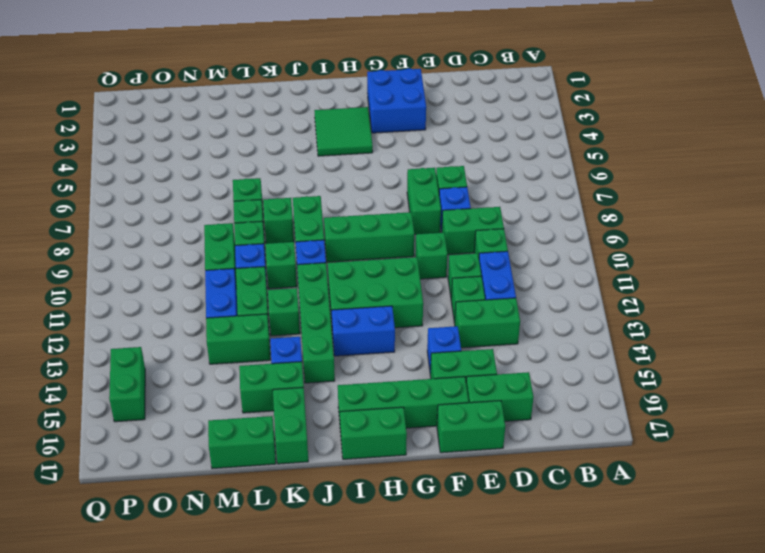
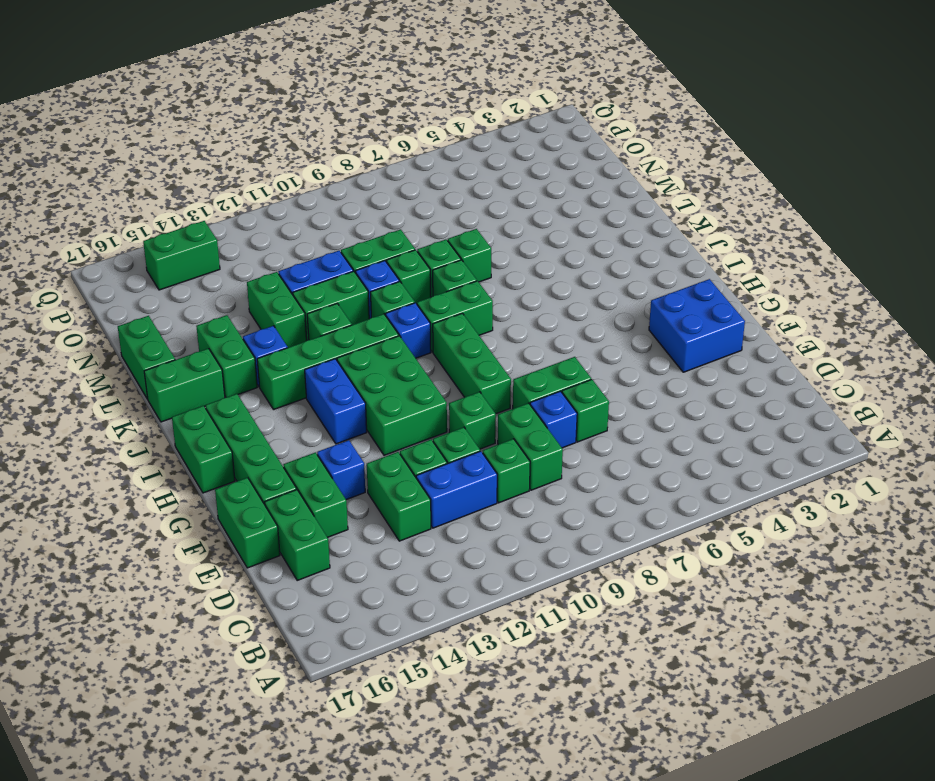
green tile H3:I4 level 1 -> none

